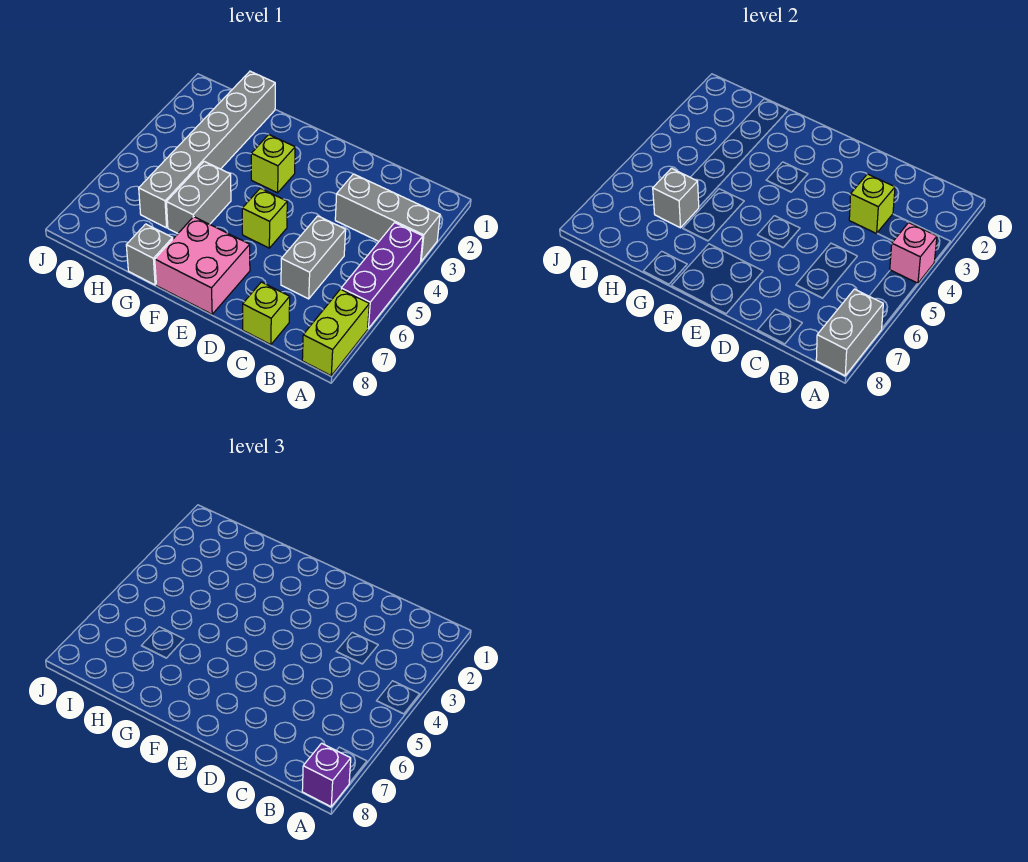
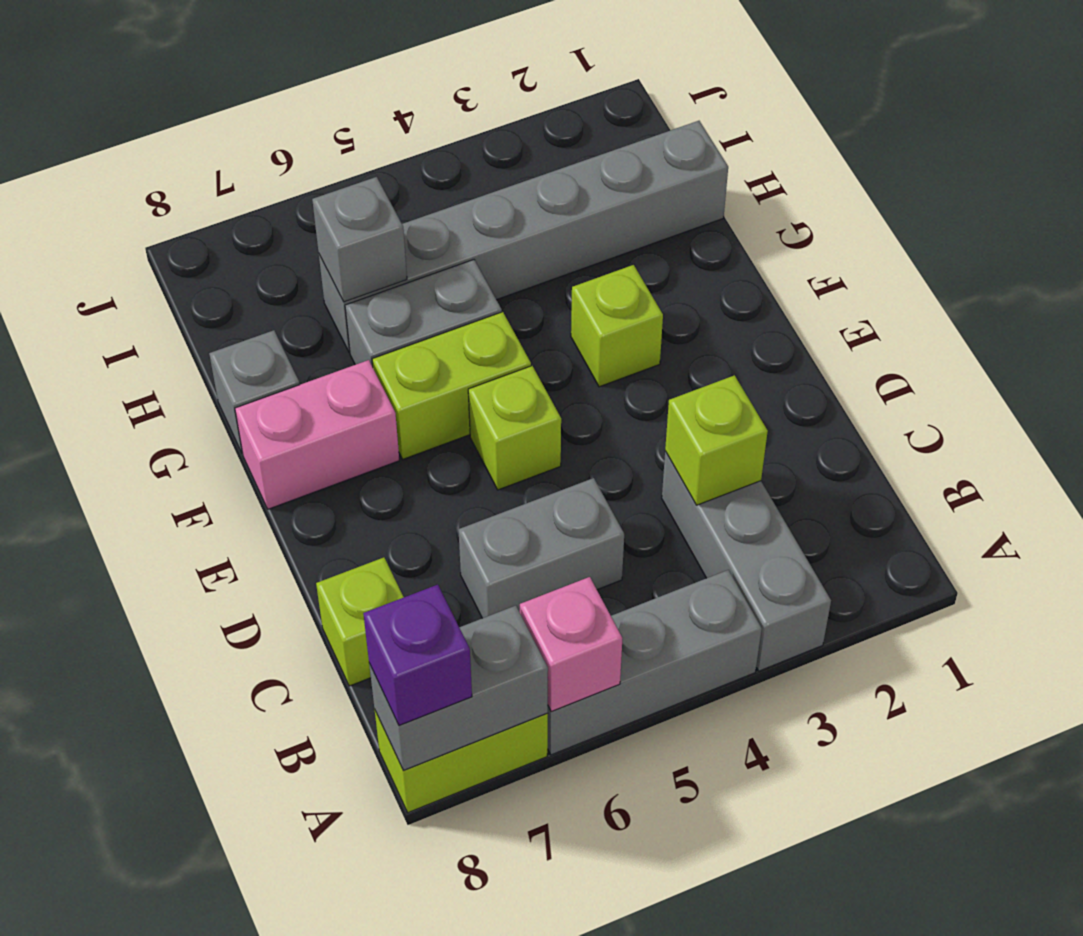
purple brick A4:A6 level 1 -> grey brick A4:A6 level 1
pink brick A4 level 2 -> pink brick A6 level 2
pink brick E7:F8 level 1 -> pink brick F7:F8 level 1
none -> lime brick F5:F6 level 1

